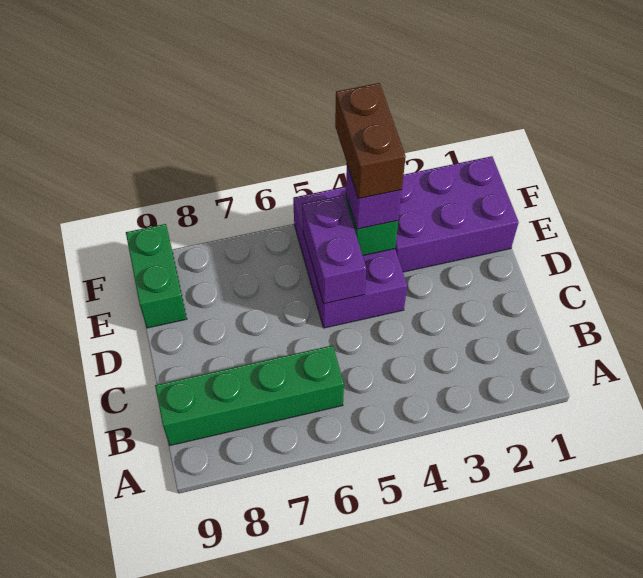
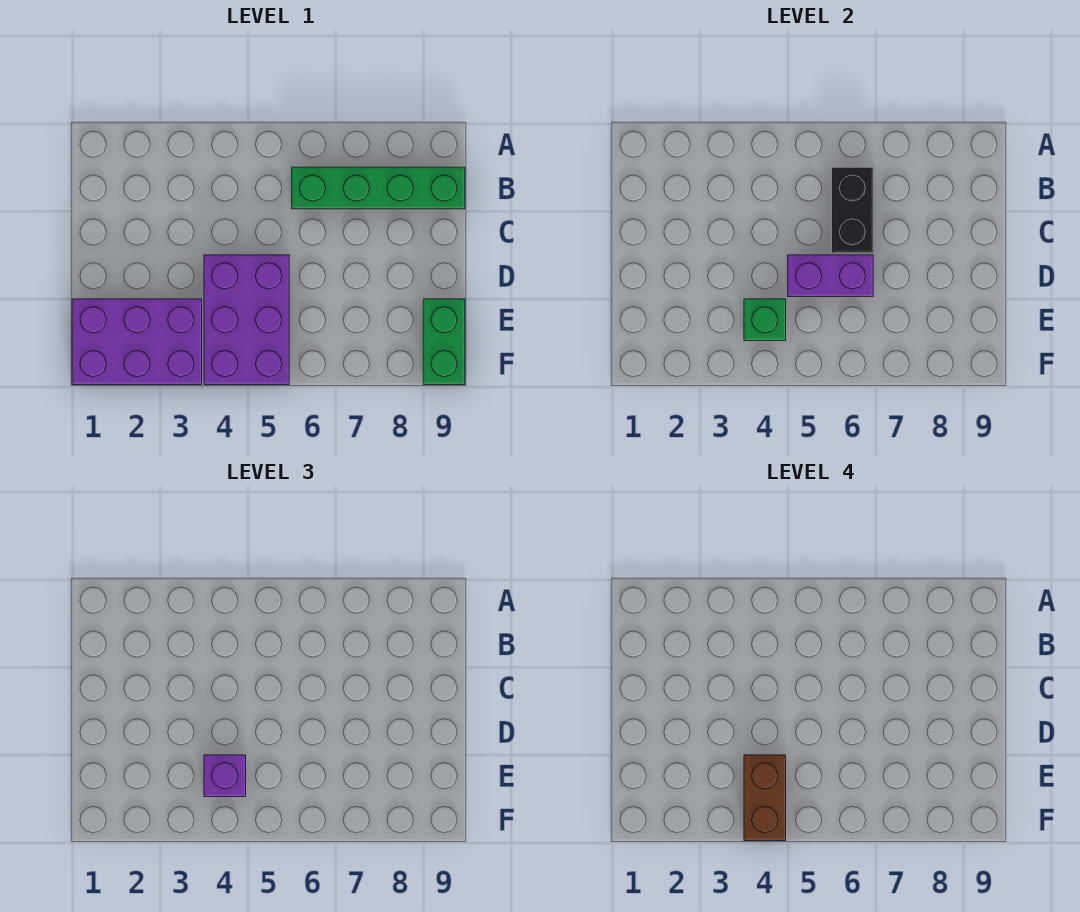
none -> black brick B6:C6 level 2
purple brick D5:E5 level 2 -> purple brick D5:D6 level 2

